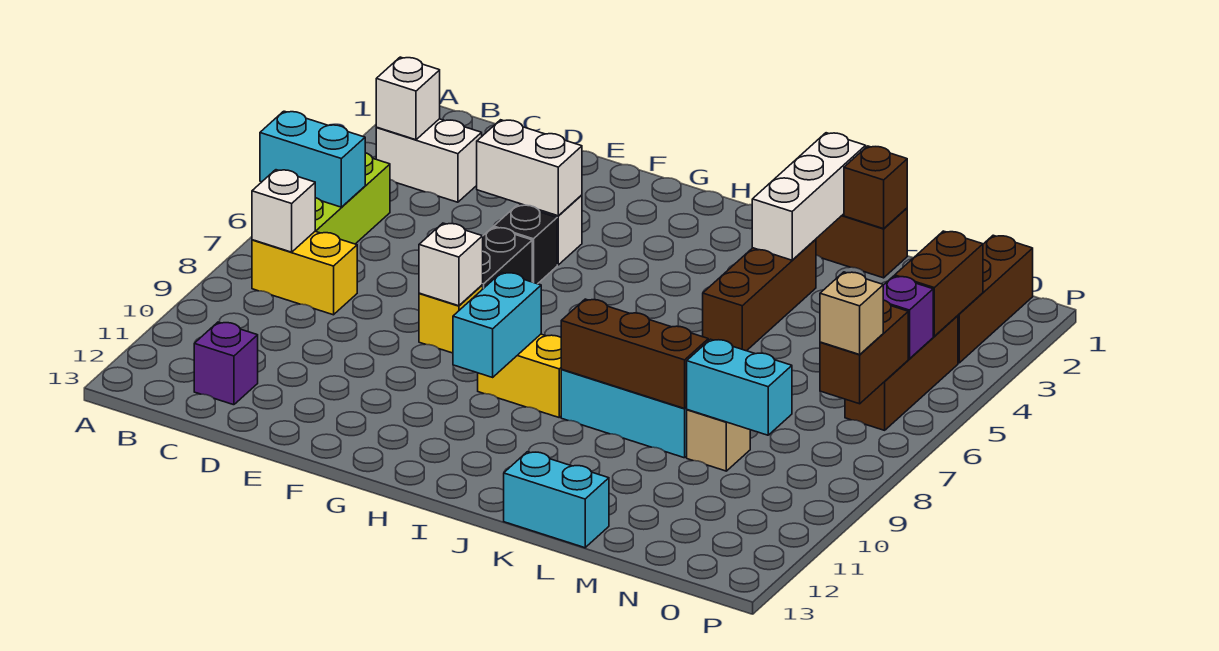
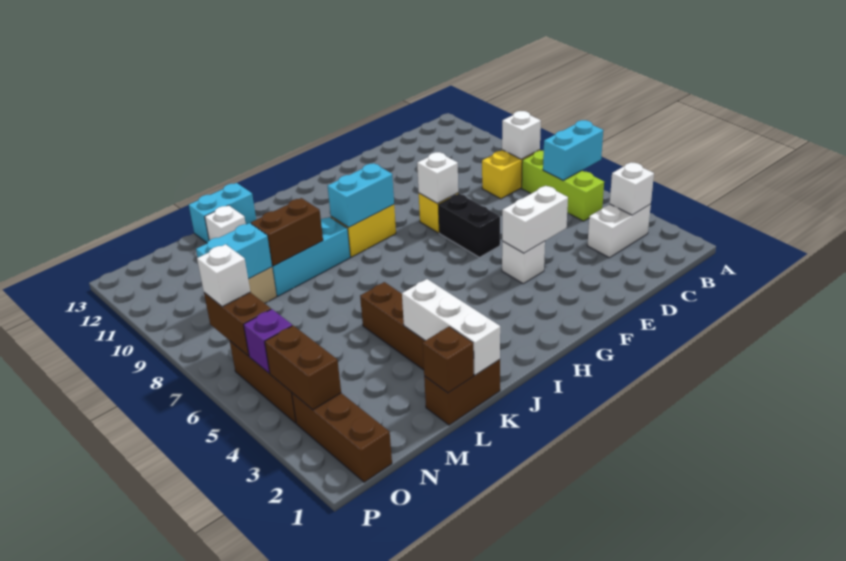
purple brick C12 level 1 -> none
black brick F5 level 1 -> none
cyan brick H9:H10 level 2 -> cyan brick H9:I9 level 2
brown brick J9:L9 level 2 -> brown brick K9:L9 level 2
none -> white brick L12 level 1
tan brick O7 level 3 -> white brick O7 level 3

